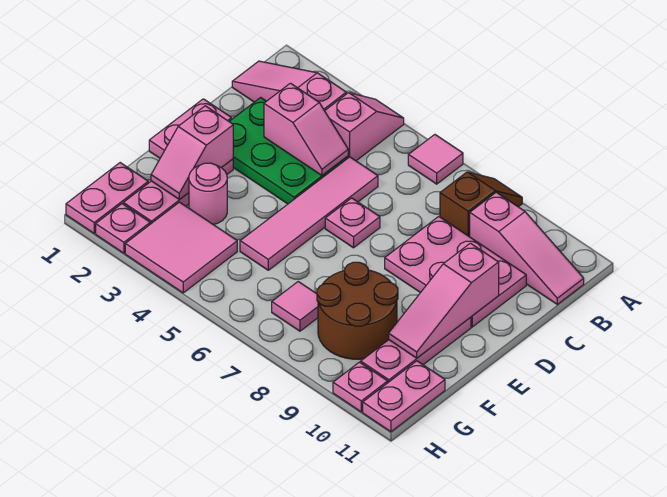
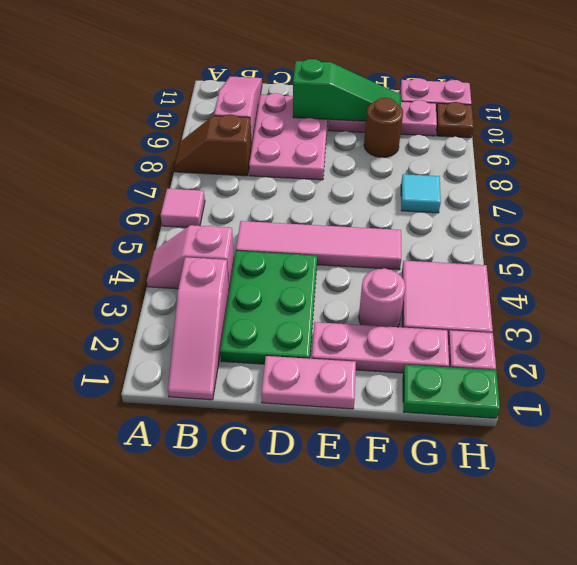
pink slope C3:C4 level 2 top 3 -> none
pink plate D6 level 1 -> none
pink slope D10:F10 level 2 top D -> green slope D10:F10 level 2 top D
pink slope E2:F2 level 2 top E -> none
brown round brick F8:G9 level 1 -> brown round brick F9 level 1
pink plate G1:H1 level 1 -> green plate G1:H1 level 1
pink tile G7 level 1 -> cyan tile G7 level 1
pink plate H10 level 1 -> brown plate H10 level 1

